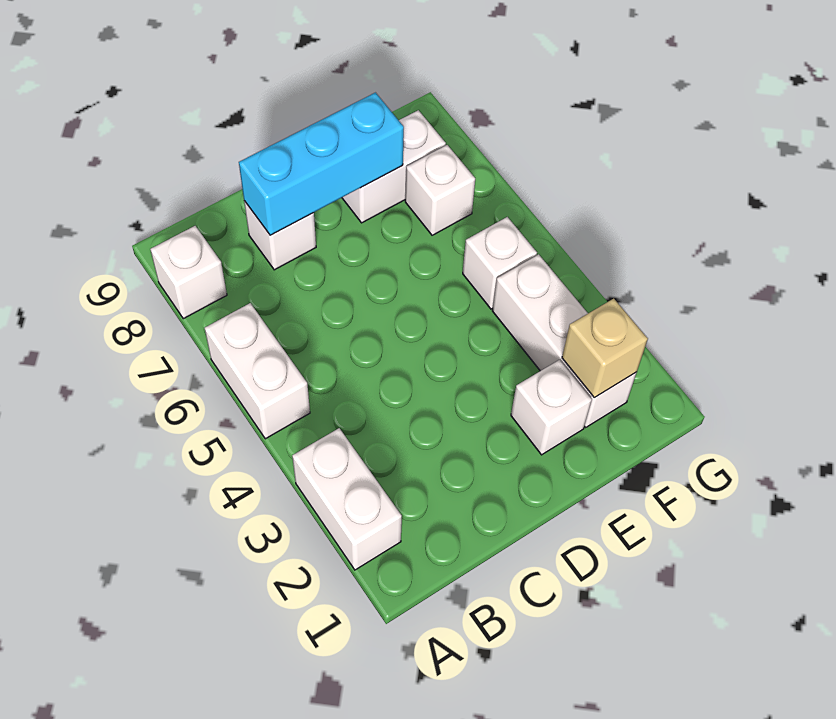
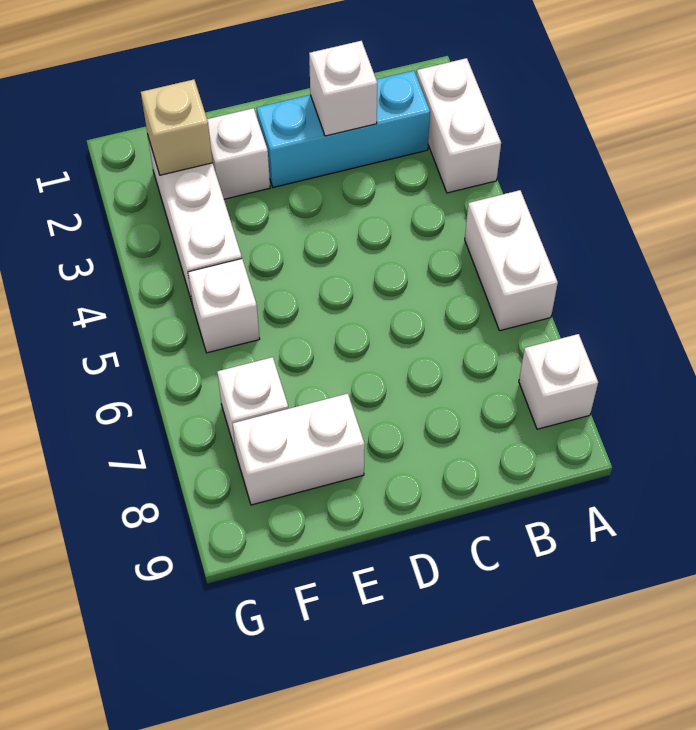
white brick C8 level 1 -> white brick C2 level 2
cyan brick C8:E8 level 2 -> cyan brick B2:D2 level 1

